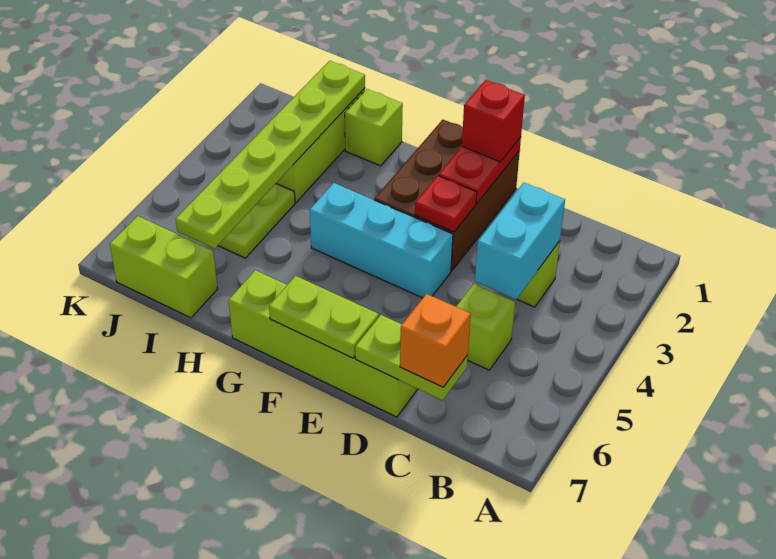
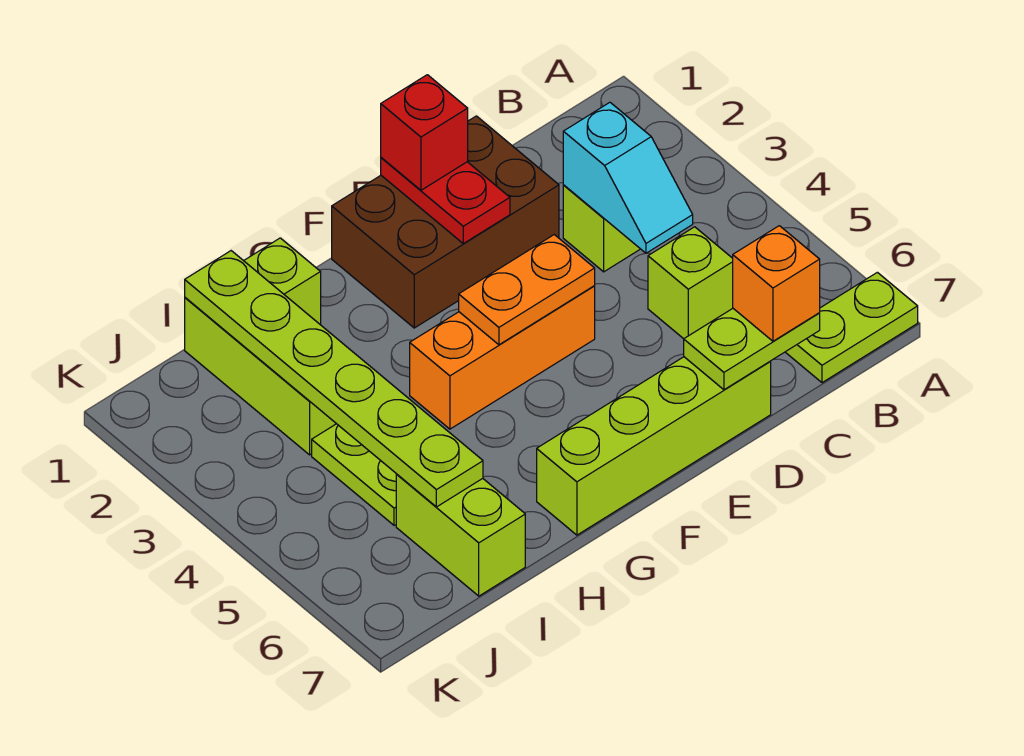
cyan brick C3:C4 level 2 -> cyan slope C3:C4 level 2 top 3
brown brick E1:F3 level 1 -> brown brick D1:F2 level 1
red plate E3 level 2 -> none
cyan brick E4:G4 level 1 -> orange brick E4:G4 level 1
none -> orange plate E4:F4 level 2
lime plate E7:F7 level 2 -> lime plate A7:B7 level 1
lime brick I7:J7 level 1 -> lime brick I6:I7 level 1

